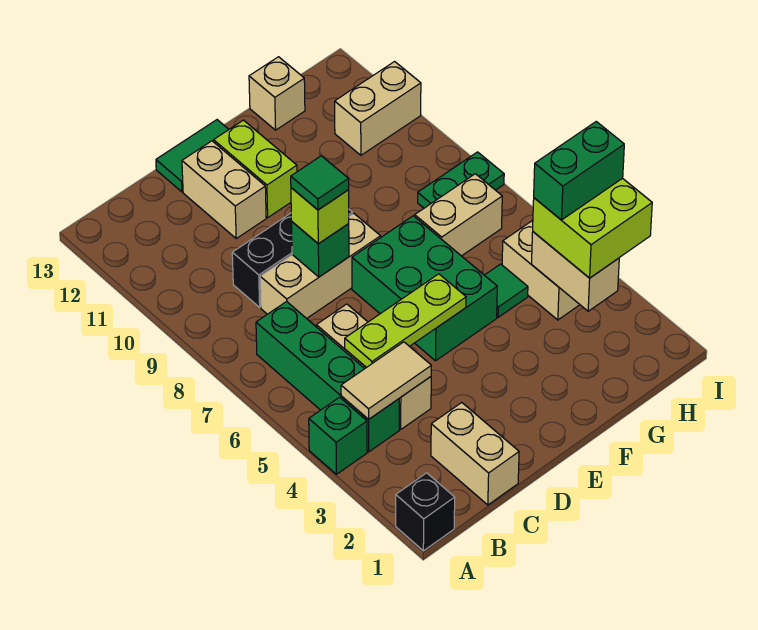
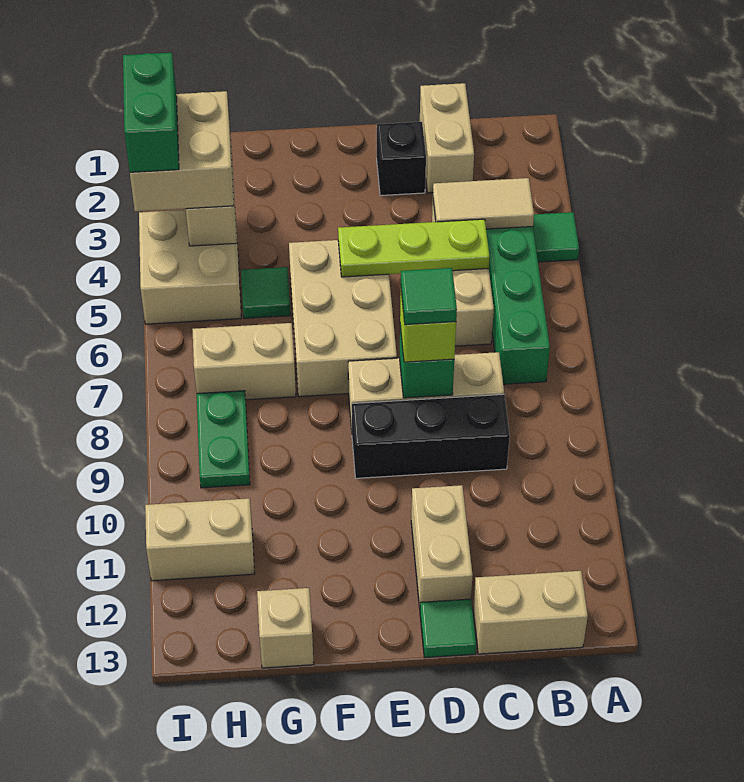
black brick A1 level 1 -> black brick D2 level 1
green brick A4 level 1 -> green tile A4 level 1
none -> tan brick B13:C13 level 1
green tile D13:E13 level 1 -> green tile D13 level 1
green brick E5:F7 level 1 -> tan brick E5:F7 level 1
lime brick E11:E12 level 1 -> none
lime brick H3:I4 level 3 -> tan brick H3:I4 level 3
green brick H4:I4 level 4 -> green brick I3:I4 level 4
green plate H8:I8 level 1 -> green plate H8:H9 level 1

